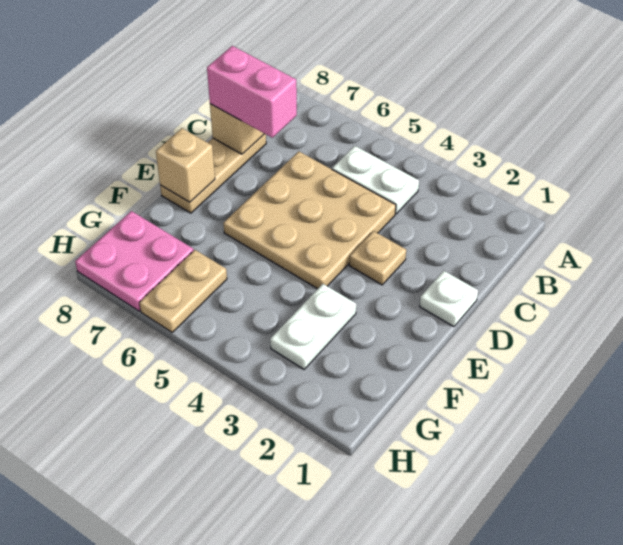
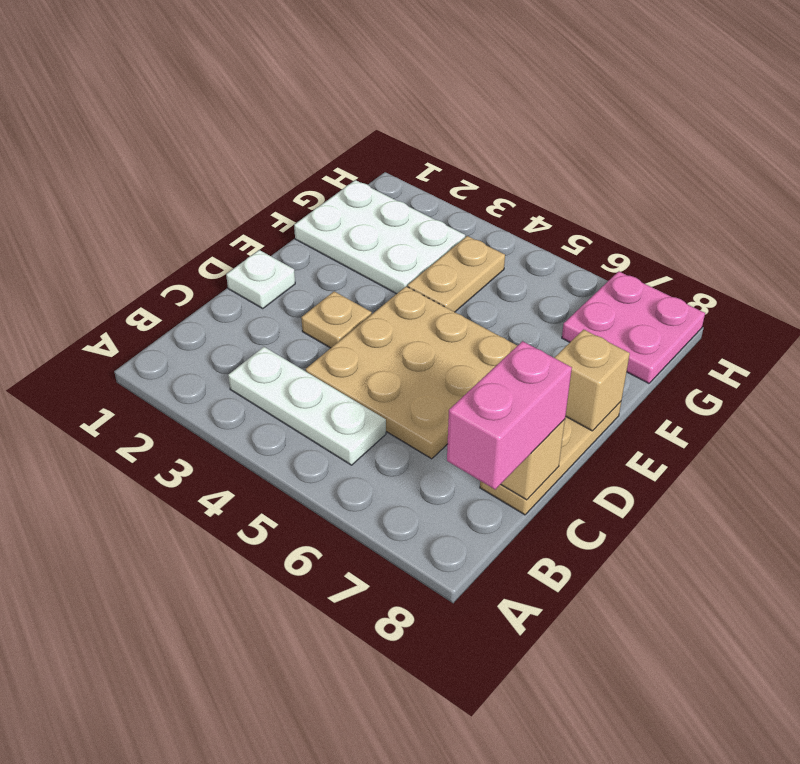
white plate B4:B5 level 1 -> white plate B3:B5 level 1
pink brick C7:C8 level 3 -> pink brick B8:C8 level 3
white plate F3:G3 level 1 -> white plate F1:G3 level 1
tan plate G6:H6 level 1 -> tan plate F4:G4 level 1

